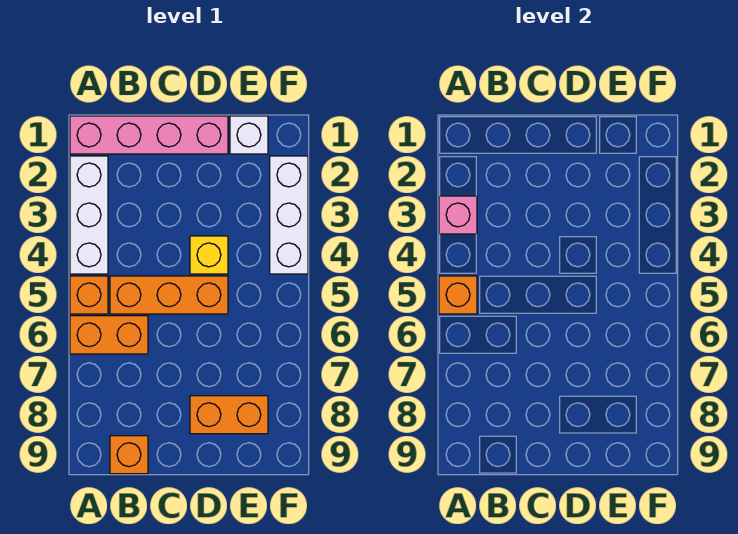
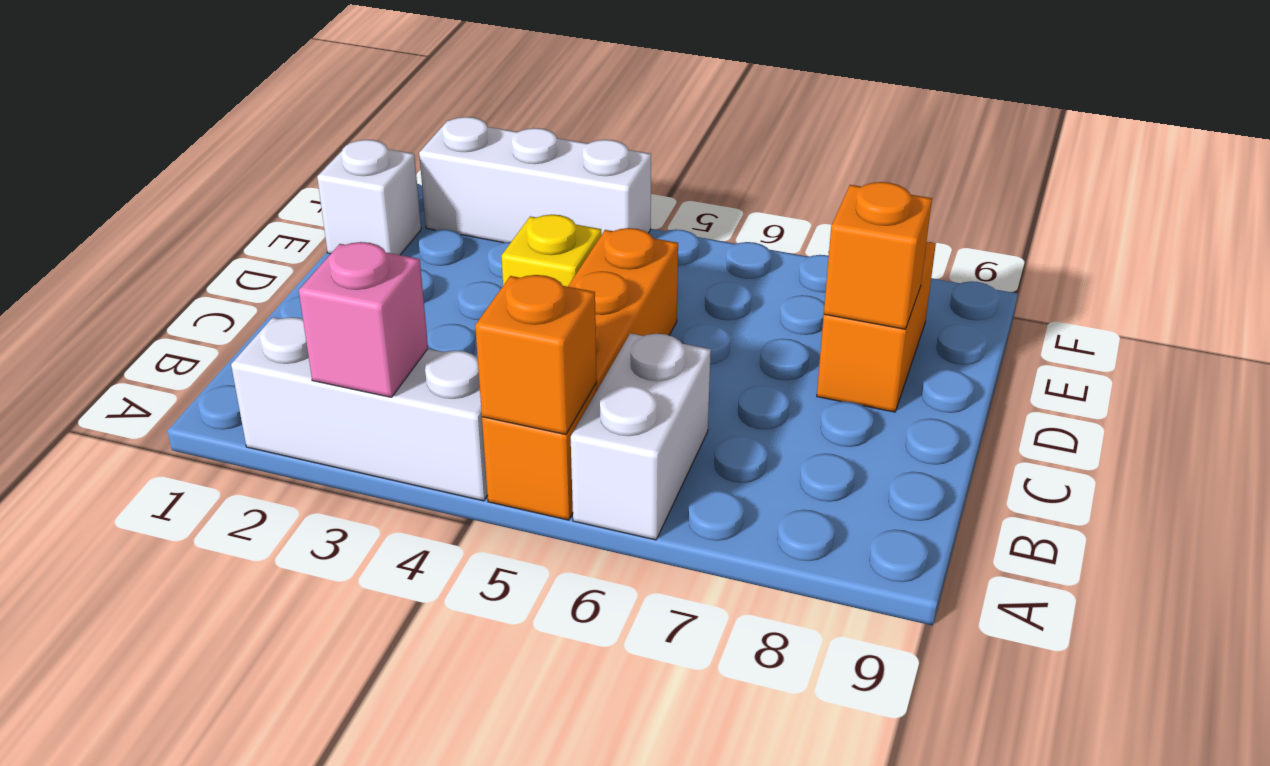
pink brick A1:D1 level 1 -> none
orange brick A6:B6 level 1 -> white brick A6:B6 level 1
orange brick B9 level 1 -> orange brick D8 level 2

